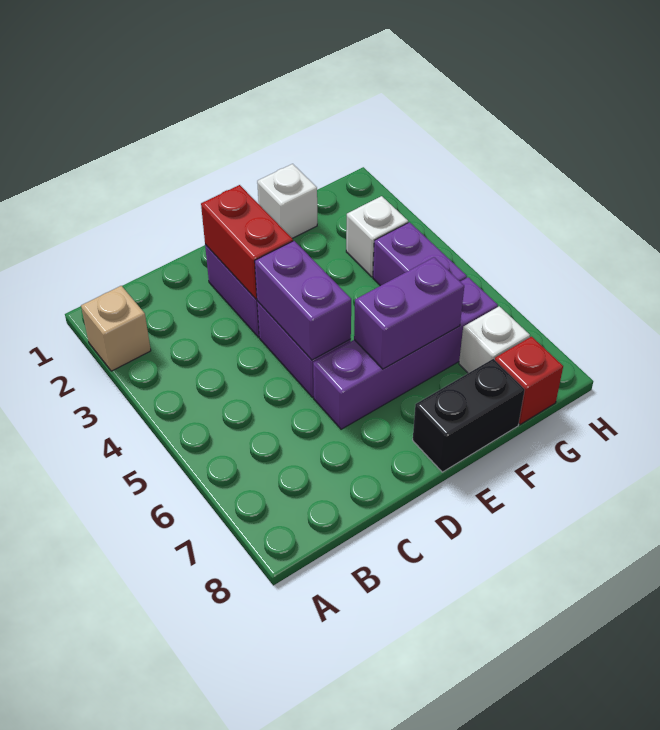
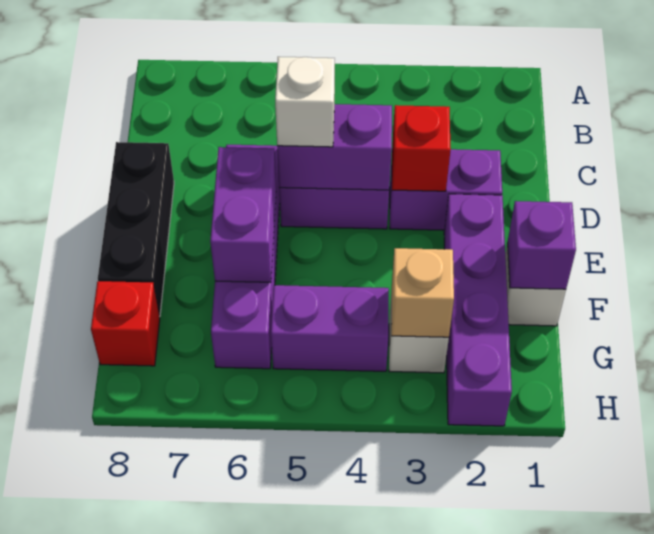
tan brick A2 level 1 -> tan brick G3 level 2
red brick D2:D3 level 2 -> red brick D3 level 2
none -> purple brick E2:H2 level 1
black brick E8:F8 level 1 -> black brick D8:F8 level 1
none -> purple brick F1 level 2
white brick G7 level 1 -> white brick D5 level 3

